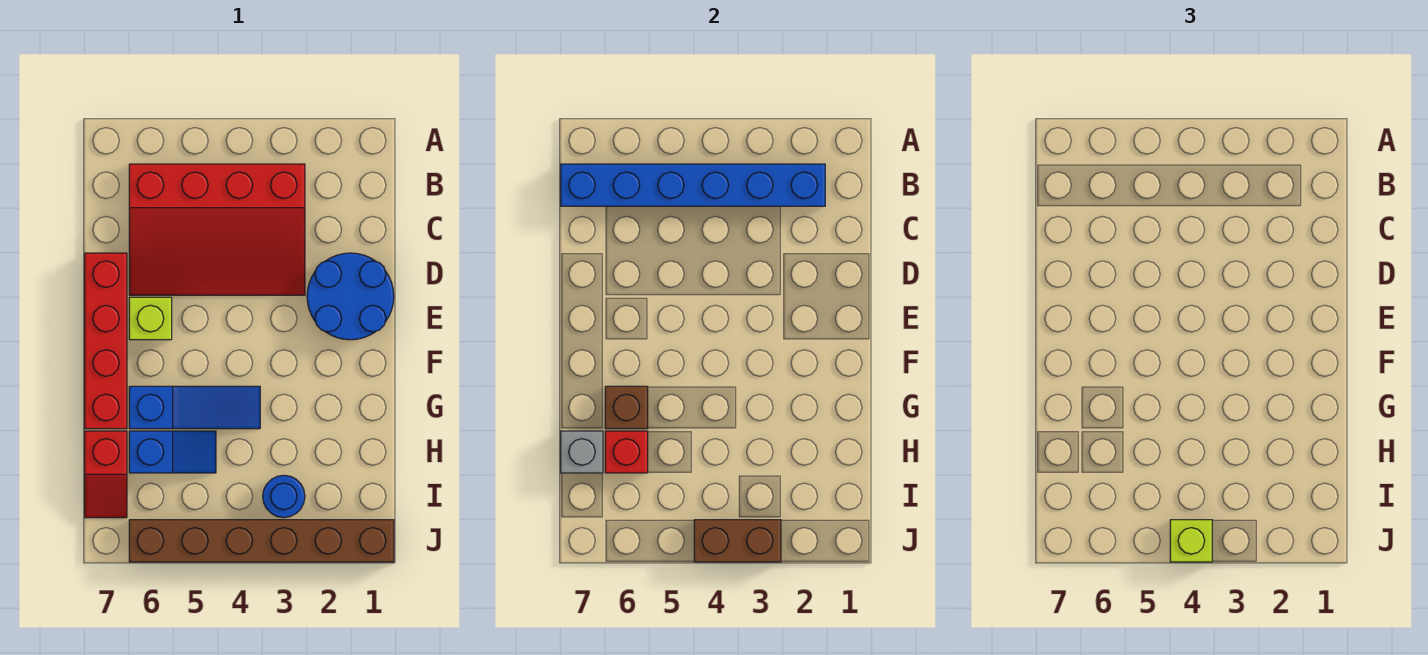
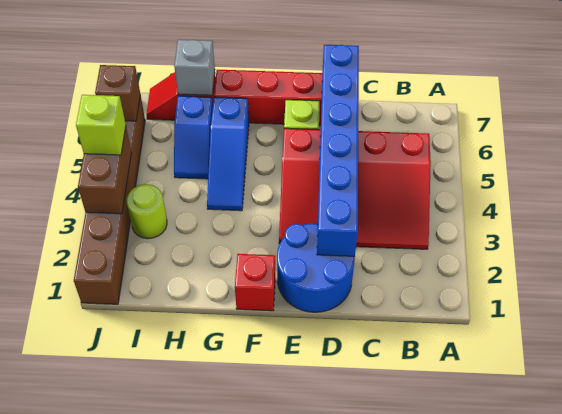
blue brick B2:B7 level 2 -> blue brick D2:D7 level 2
red slope B3:D6 level 1 top B -> red slope B3:E5 level 1 top 5
brown brick G6 level 2 -> brown brick J6 level 2
red brick H6 level 2 -> red brick F1 level 1
blue round brick I3 level 1 -> lime round brick I3 level 1

